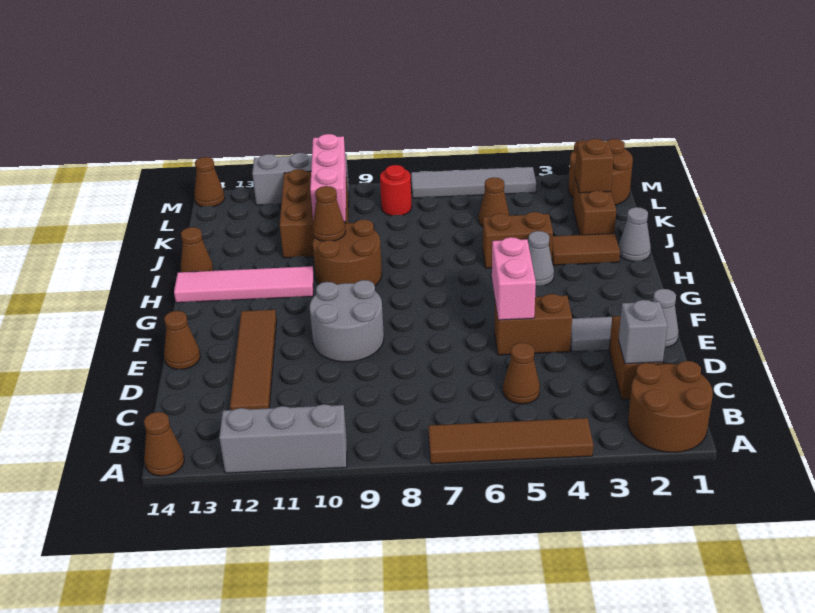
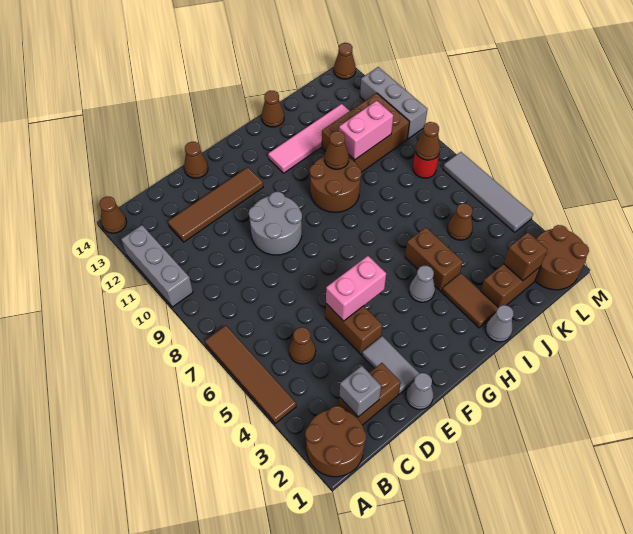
pink tile H11:H14 level 1 -> pink tile H12:K12 level 1
pink brick J10:L10 level 2 -> pink brick J10:K10 level 2
none -> brown cone L8 level 2

